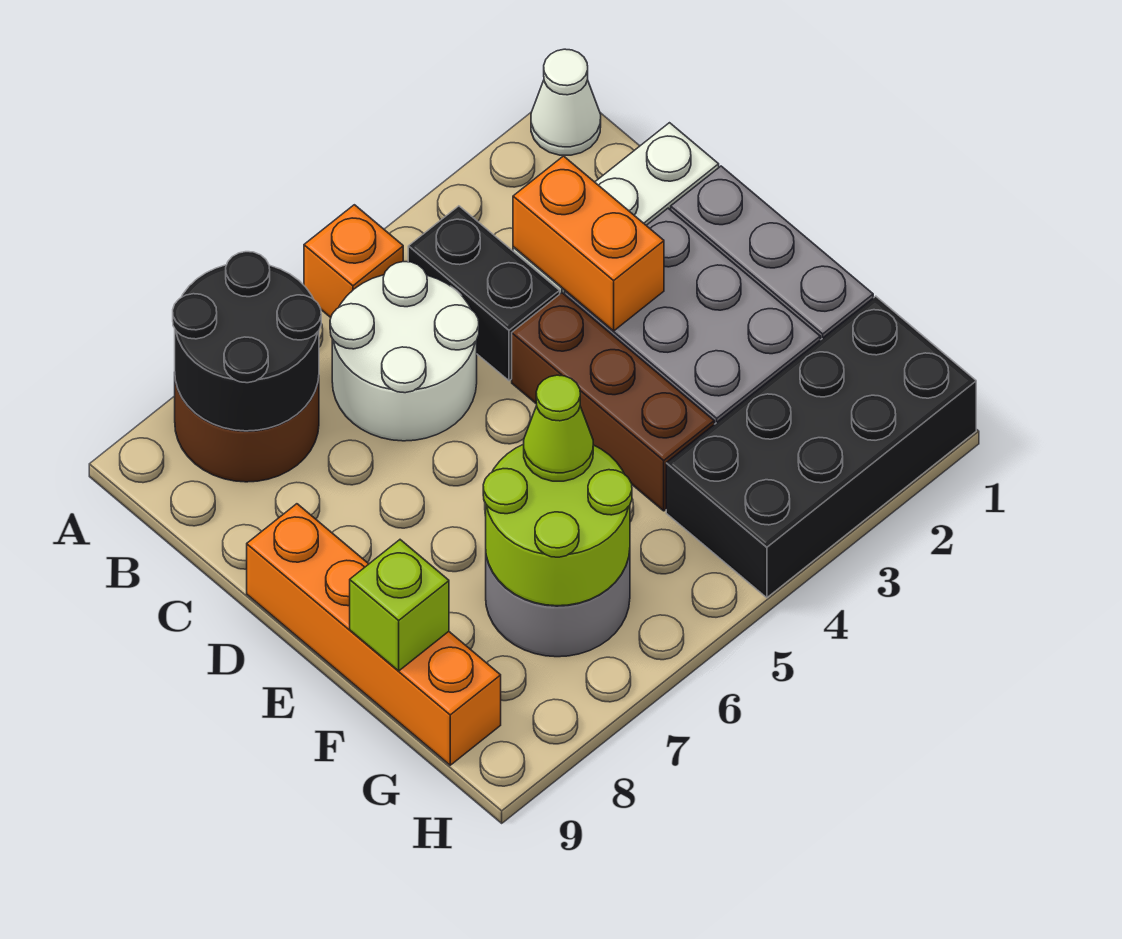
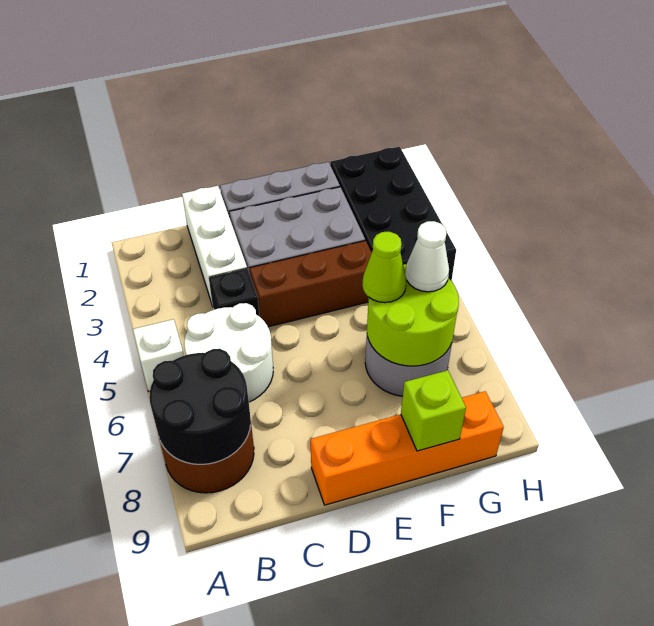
white cone A1 level 1 -> white cone G6 level 3
orange brick A5 level 1 -> white brick A5 level 1
black brick B4:C4 level 1 -> black brick C4 level 1
orange brick C3:D3 level 2 -> none

